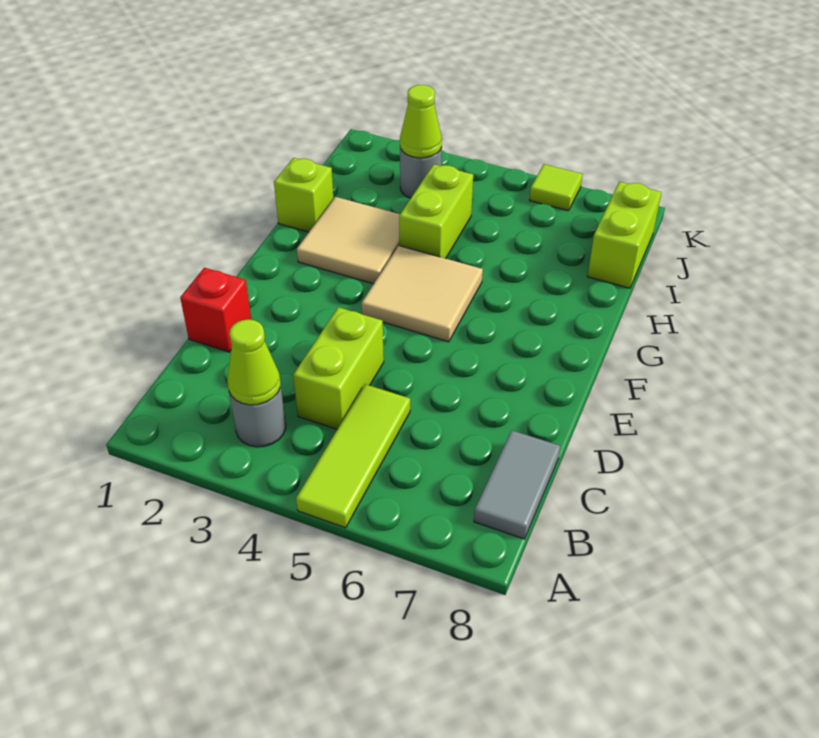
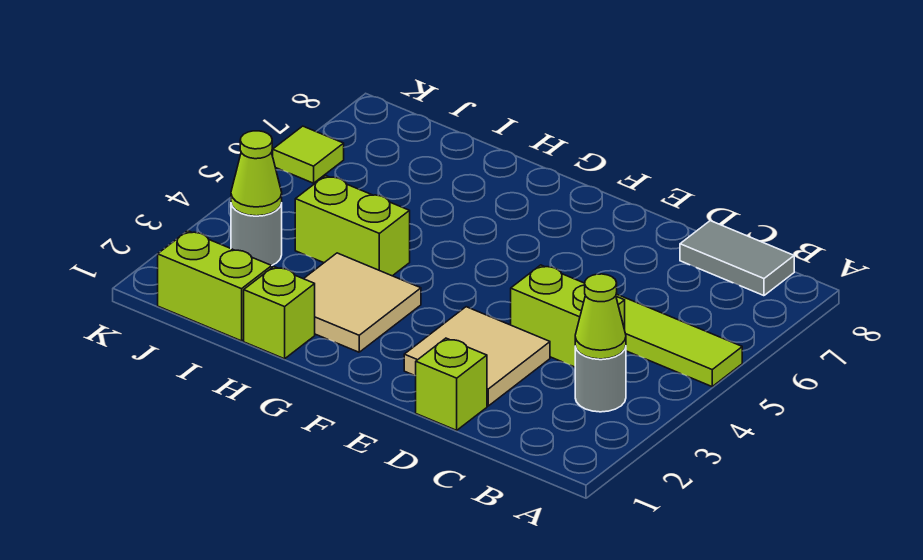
red brick D1 level 1 -> lime brick D1 level 1
tan tile F4:G5 level 1 -> tan tile D2:E3 level 1
lime brick I8:J8 level 1 -> lime brick I1:J1 level 1

